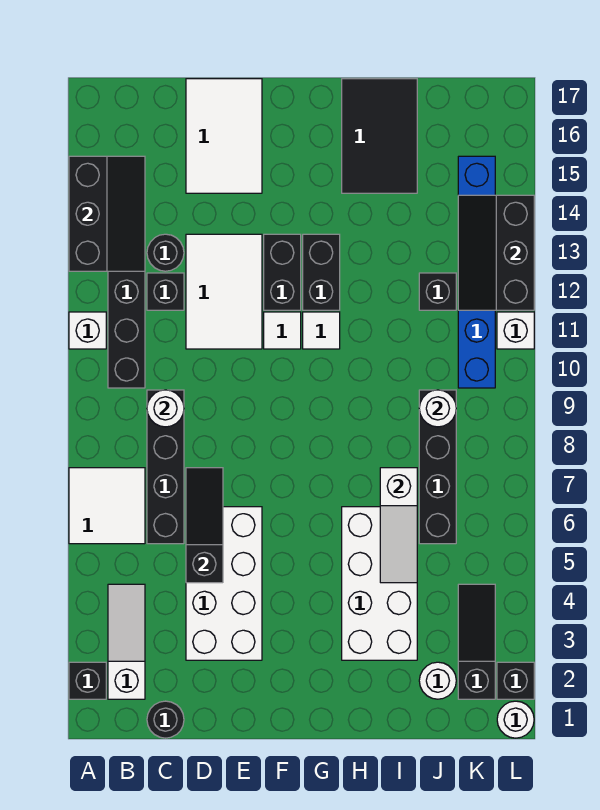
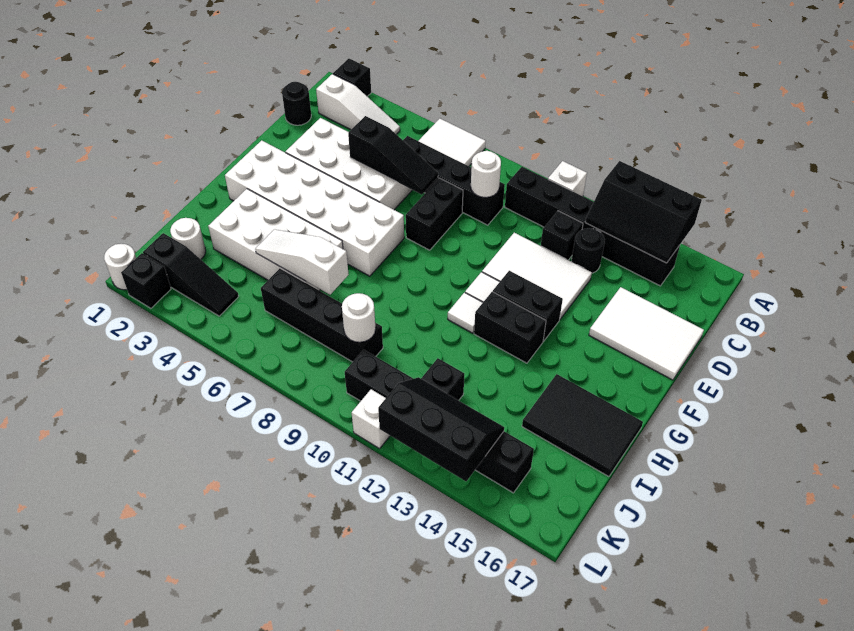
none -> black brick D8:E8 level 1
none -> white brick F2:G7 level 1
blue brick K10:K15 level 1 -> black brick K10:K15 level 1

